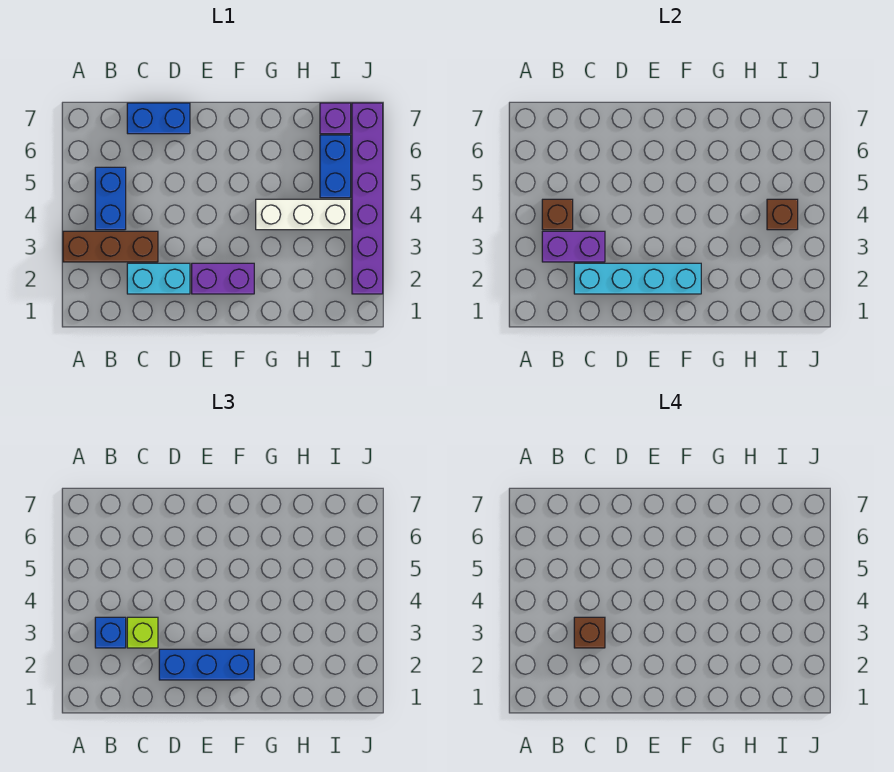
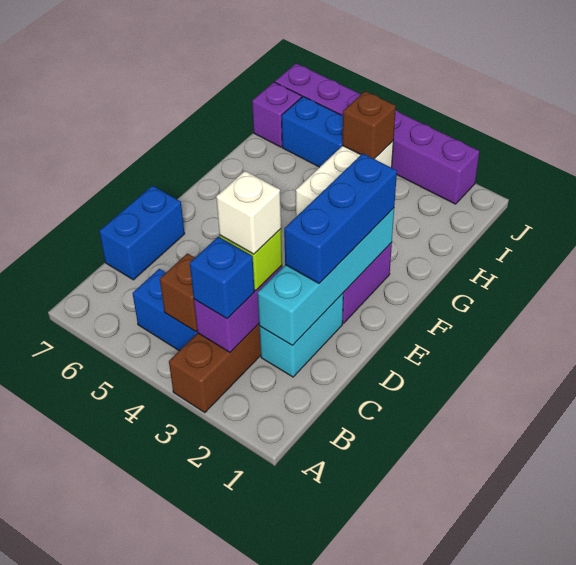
brown brick C3 level 4 -> white brick C3 level 4

